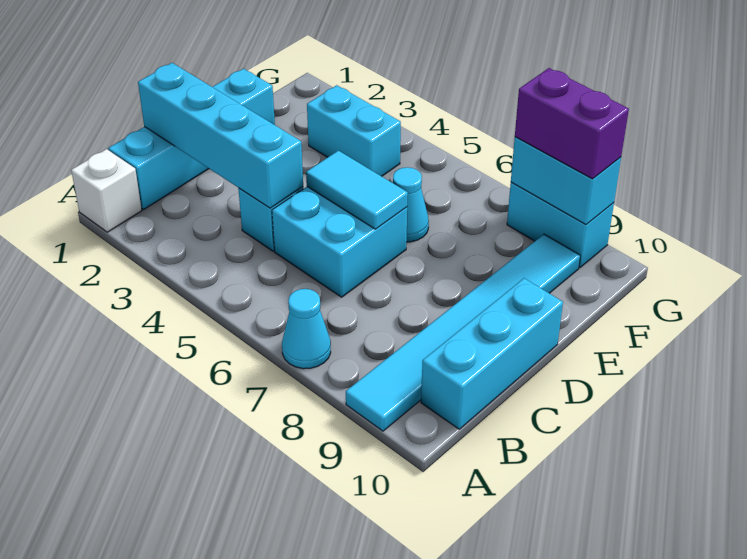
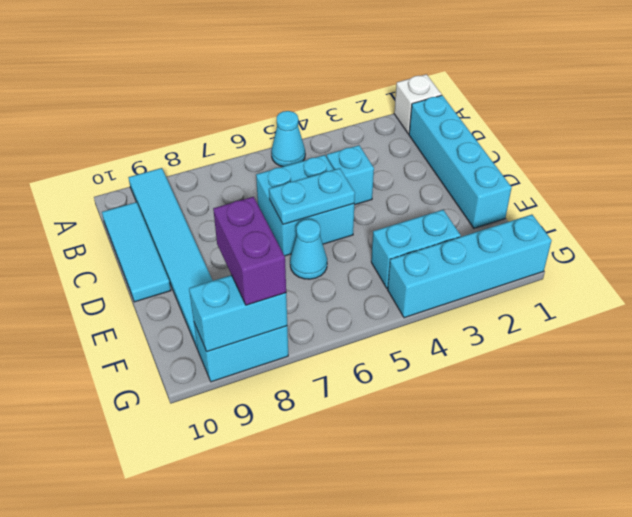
cyan cone A7 level 1 -> cyan cone A5 level 1
cyan brick B10:D10 level 1 -> cyan tile B10:D10 level 1
cyan brick C1:C4 level 2 -> cyan brick G1:G4 level 1
cyan tile D5:D6 level 2 -> cyan plate D5:D6 level 2
purple brick G8:G9 level 3 -> purple brick F8:G8 level 3

